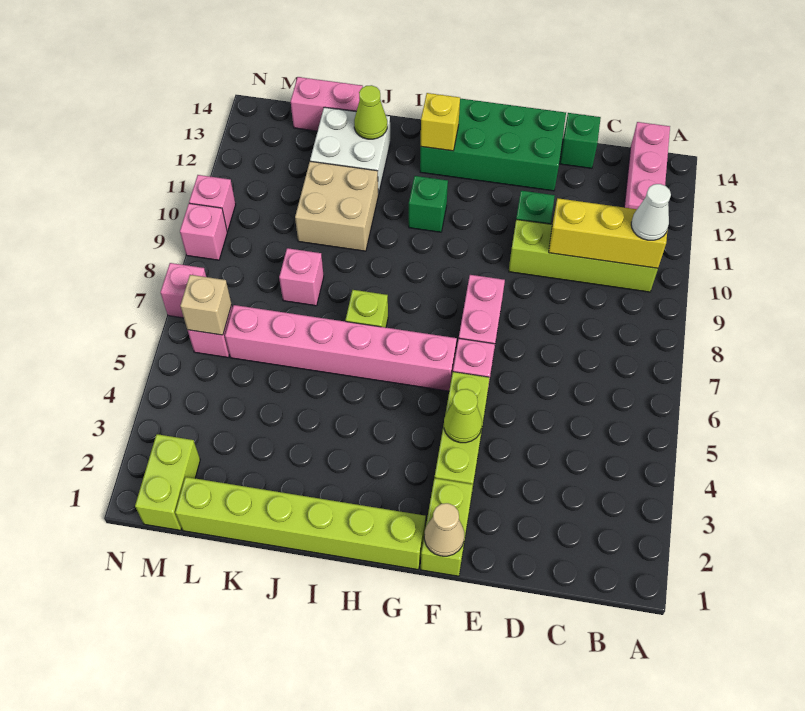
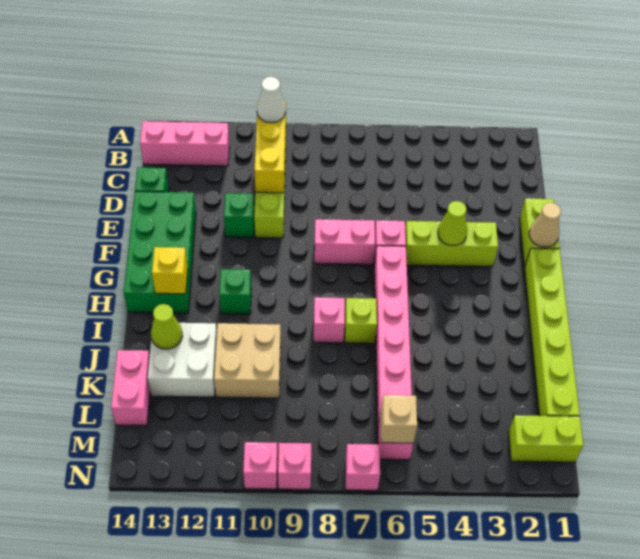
lime brick F1:F2 level 1 -> lime brick E1:F1 level 1
pink brick K8 level 1 -> pink brick I8 level 1

